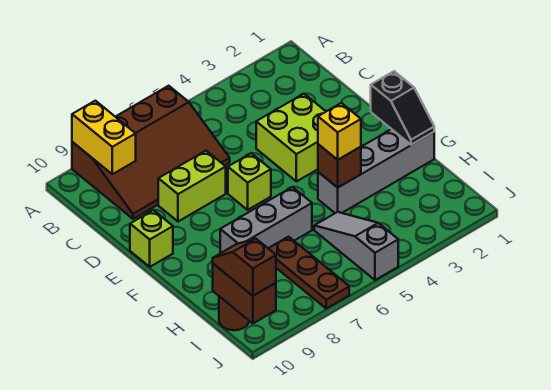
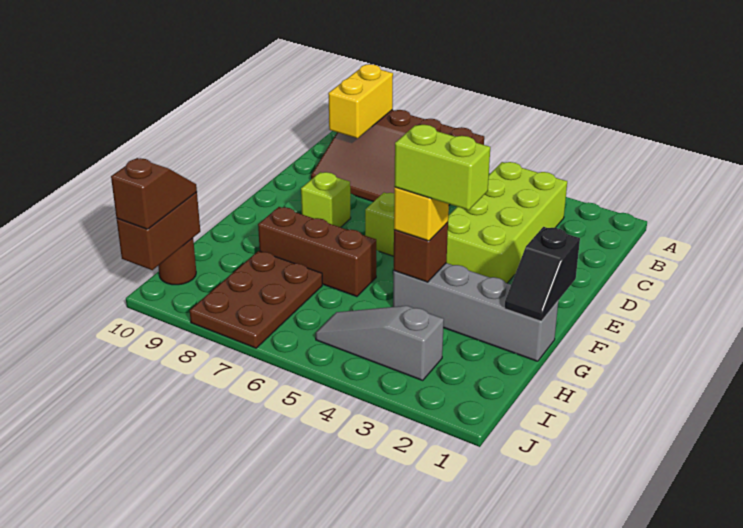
lime brick D3:E4 level 1 -> lime brick B3:E4 level 1
lime brick D7:D8 level 1 -> lime brick G3:G4 level 4
lime brick E10 level 1 -> lime brick E8 level 1
grey brick G6:G8 level 1 -> brown brick G6:G8 level 1
grey slope H5:J5 level 1 top J -> grey slope I3:I5 level 1 top 3
brown plate H7:J7 level 1 -> brown plate H7:J8 level 1

